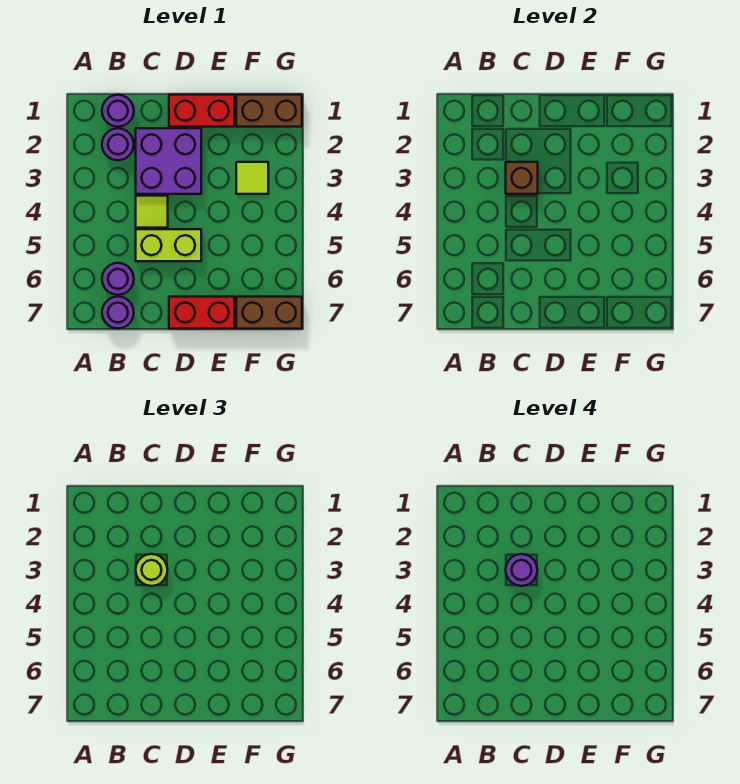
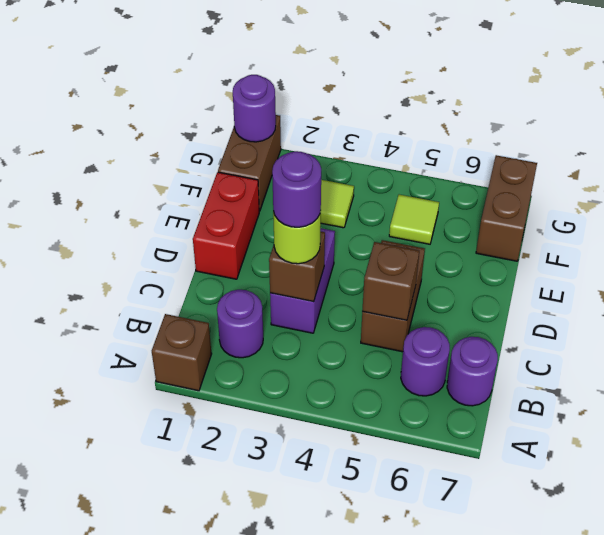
none -> brown brick A1 level 1
purple round brick B1 level 1 -> purple round brick G1 level 2
purple brick C2:D3 level 1 -> purple brick C3:D3 level 1
lime tile C4 level 1 -> lime tile F5 level 1
lime brick C5:D5 level 1 -> brown brick C5:D5 level 1
none -> brown brick C5 level 2
red brick D7:E7 level 1 -> none

